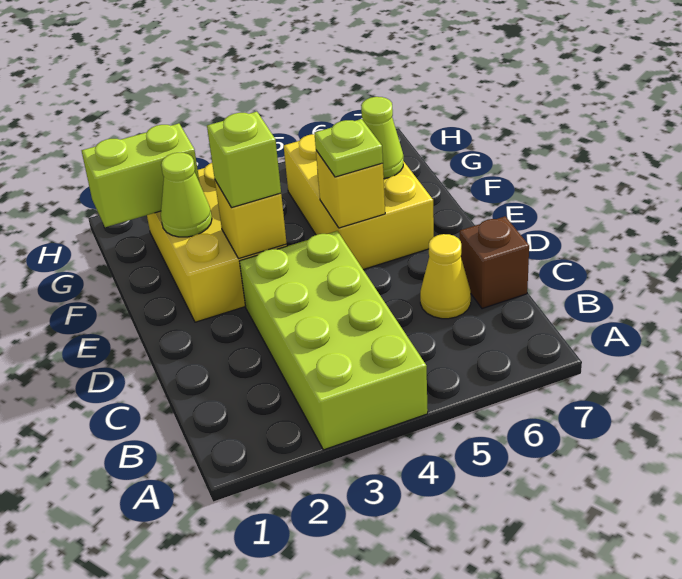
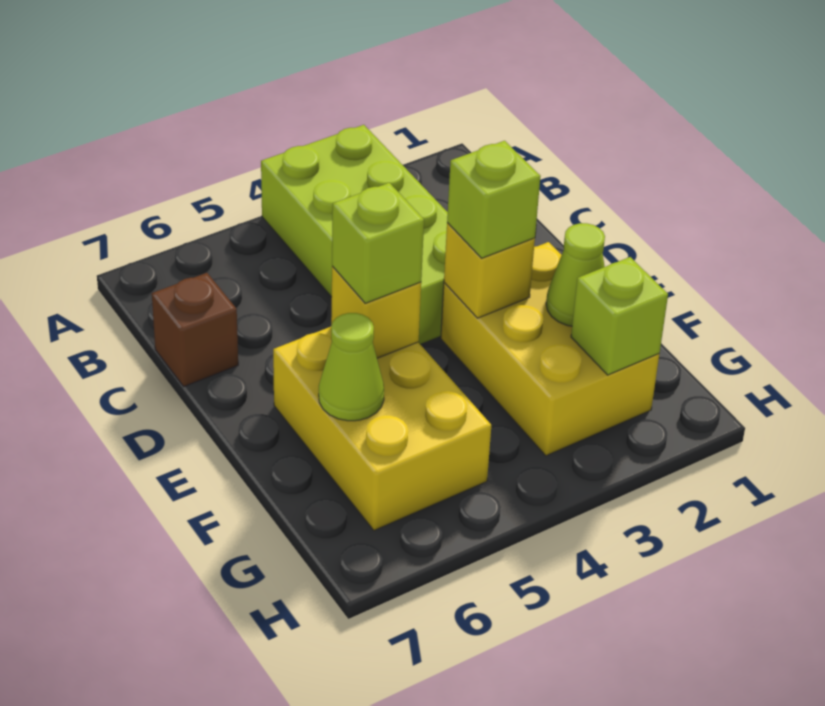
yellow cone C6 level 1 -> none
lime plate E5 level 3 -> lime brick E5 level 3
lime brick G1:G2 level 2 -> lime brick G2 level 2

